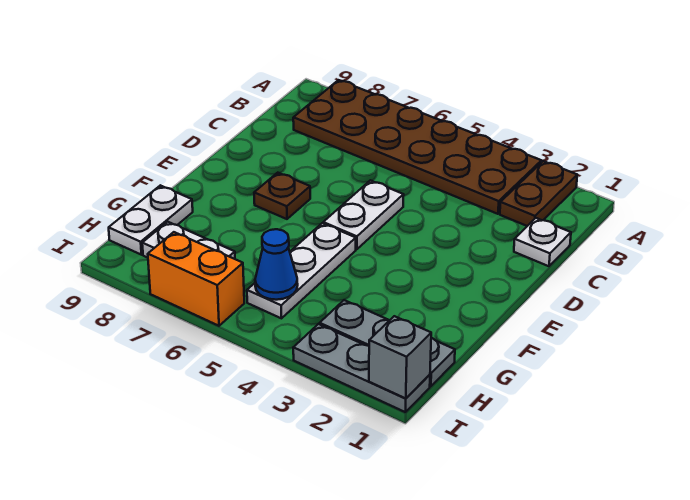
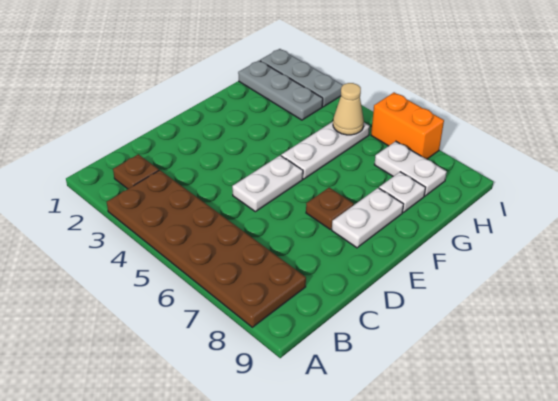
brown plate A2:B2 level 1 -> brown plate B2 level 1
white plate C1 level 1 -> white plate G8 level 1
white plate G9:H9 level 1 -> white plate E8:F8 level 1
blue cone H5 level 2 -> tan cone H5 level 2
grey brick I1 level 2 -> none

